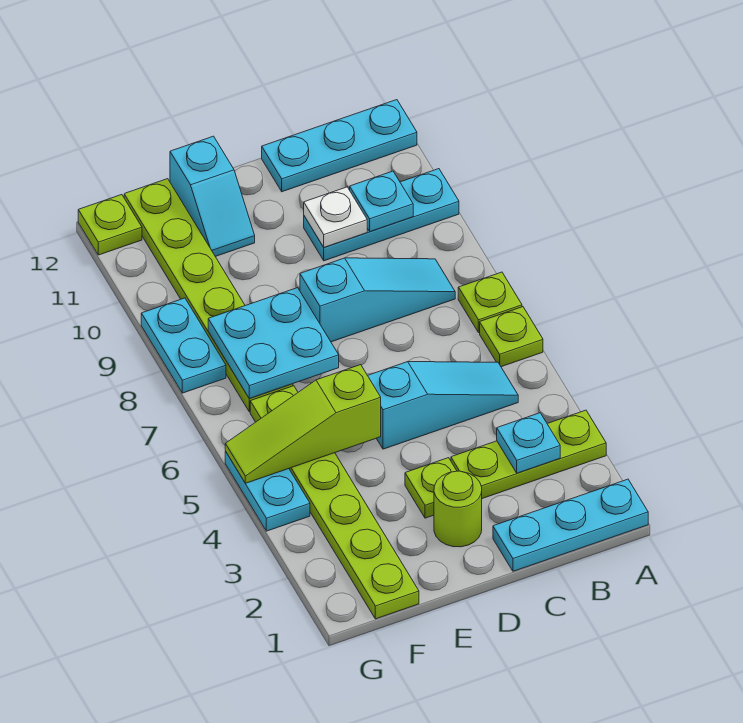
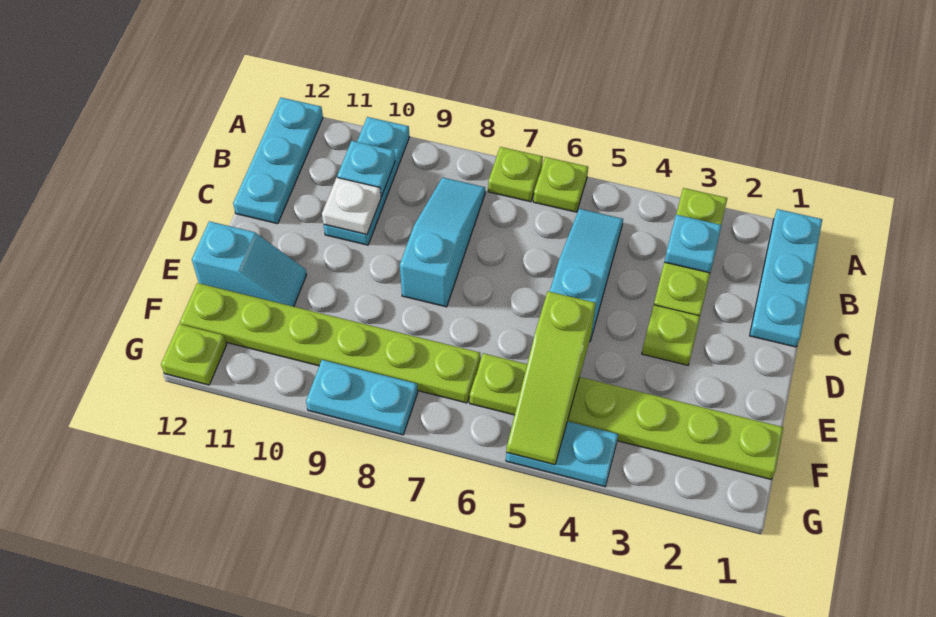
lime round brick D2 level 1 -> none
cyan plate E7:F8 level 2 -> none

